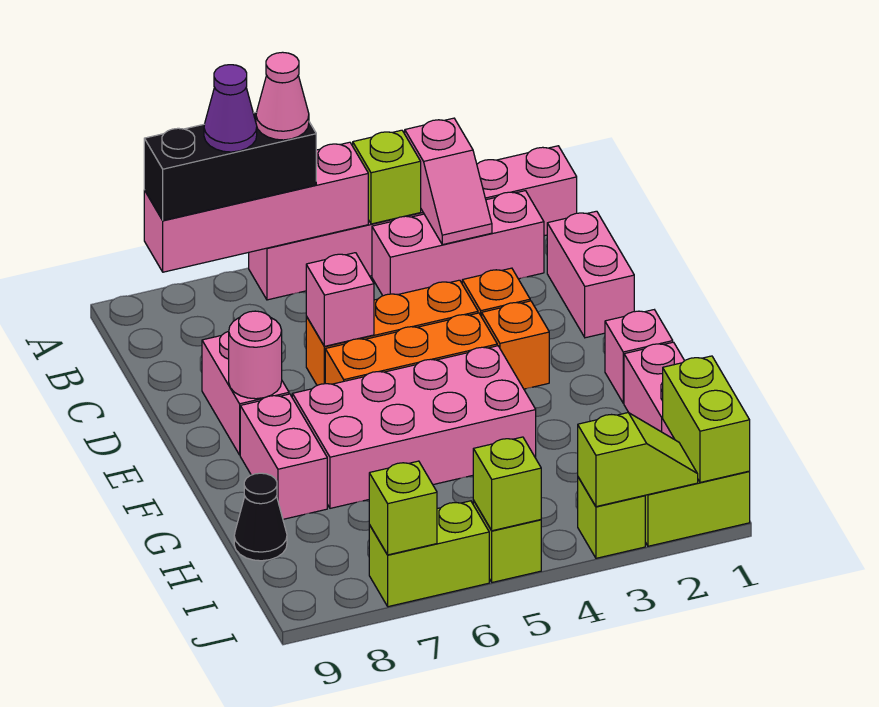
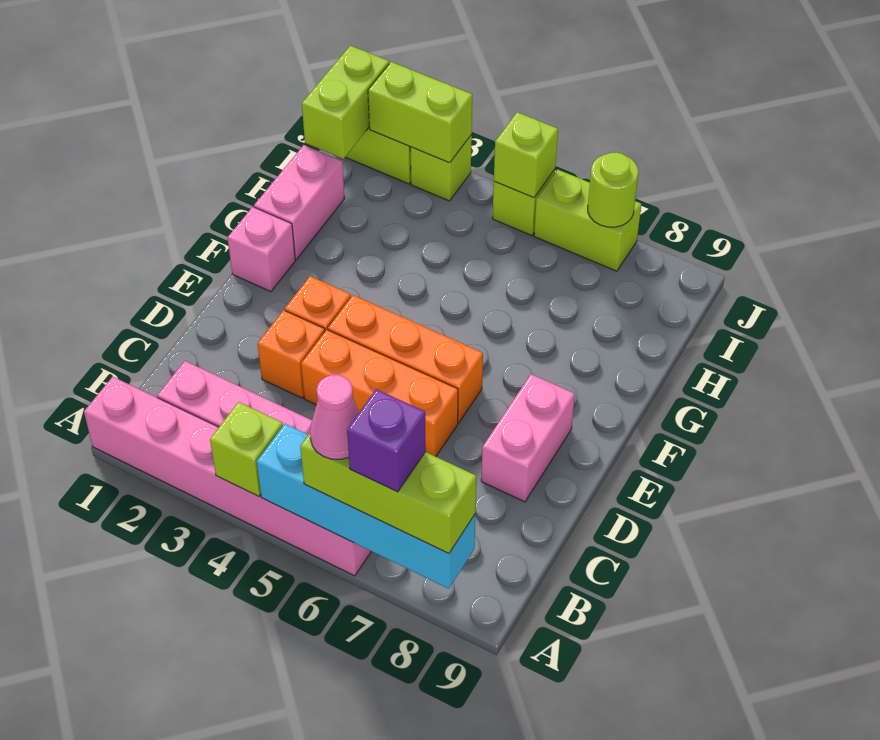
pink slope A3:B3 level 2 top A -> none
pink brick A5:A8 level 2 -> cyan brick A5:A8 level 2
black brick A6:A8 level 3 -> lime brick A6:A8 level 3
purple cone A7 level 4 -> purple brick A7 level 4
pink brick C1:D1 level 1 -> none
pink brick D6 level 2 -> none
pink round brick E8 level 2 -> none
pink brick F4:G7 level 1 -> none
pink brick F8:G8 level 1 -> none
black cone H9 level 1 -> none
lime slope J2:J3 level 2 top 3 -> lime brick J2:J3 level 2
lime brick J7 level 2 -> lime round brick J7 level 2

